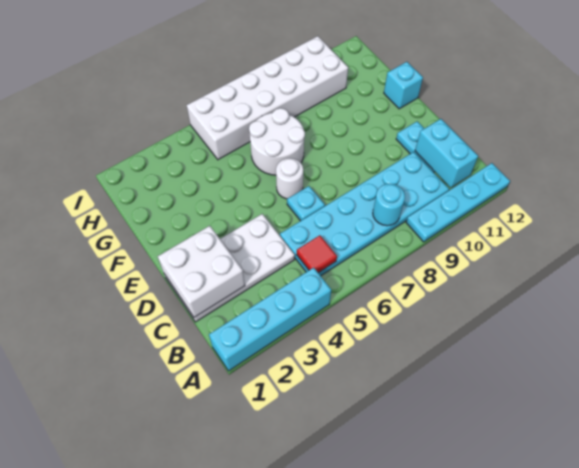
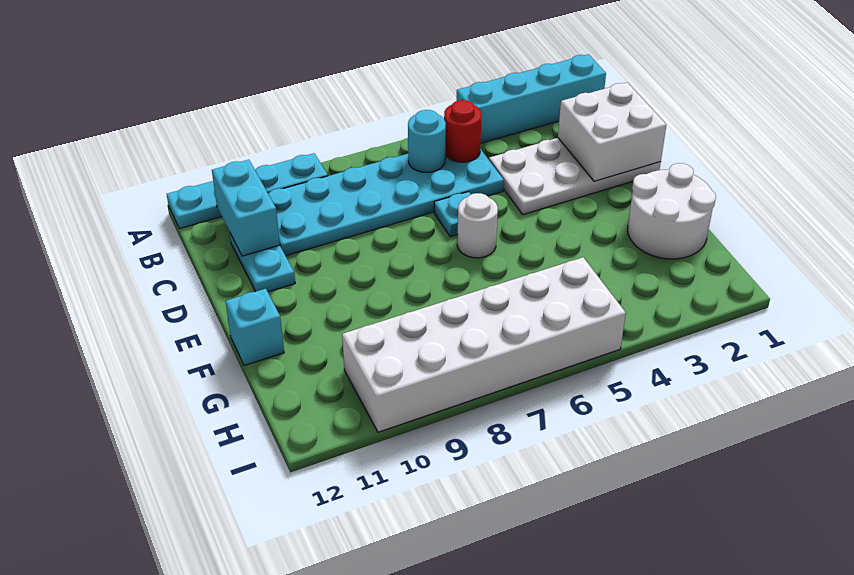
red tile B5 level 2 -> red round brick B5 level 2
cyan round brick B8 level 2 -> cyan round brick B6 level 2
white round brick F6:G7 level 1 -> white round brick F1:G2 level 1

